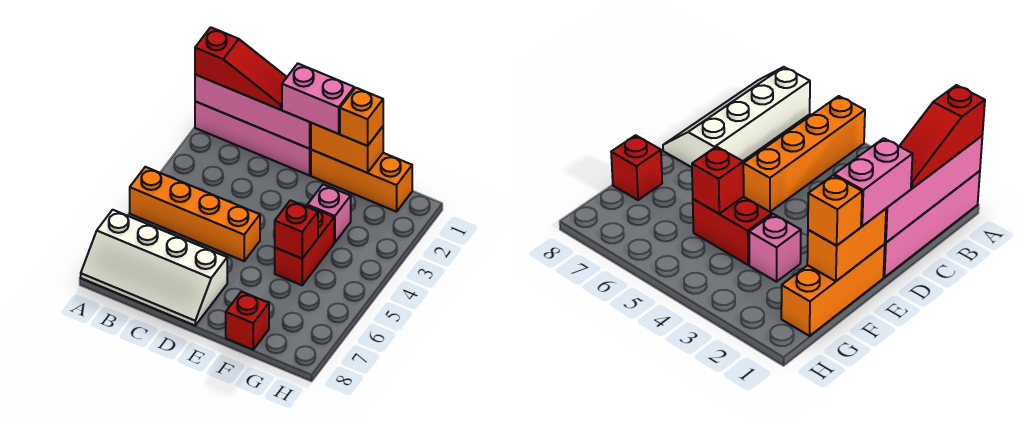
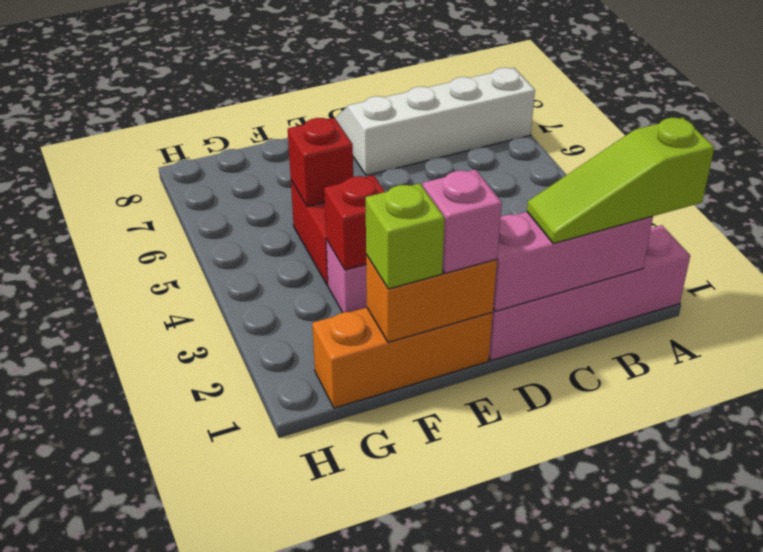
pink brick A1:D1 level 2 -> pink brick B1:D1 level 2
red slope A1:C1 level 3 top A -> lime slope A1:C1 level 3 top A
orange brick A5:D5 level 1 -> none
pink brick D1:E1 level 3 -> pink brick E1 level 3
orange brick F1 level 3 -> lime brick F1 level 3
red brick F8 level 1 -> red brick F3 level 2

